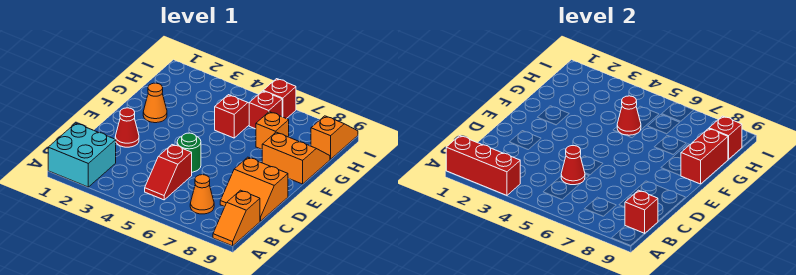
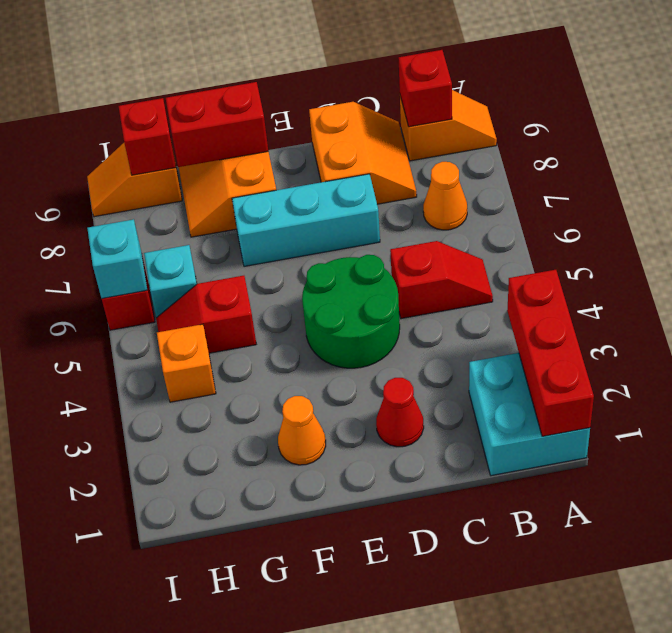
red cone C5 level 2 -> none
green round brick D5 level 1 -> green round brick D4:E5 level 1
none -> cyan brick D7:F7 level 1
red cone G5 level 2 -> none
orange brick G7 level 1 -> orange brick H4 level 1
red brick H6 level 1 -> cyan brick H6 level 1
none -> cyan brick I6 level 2

